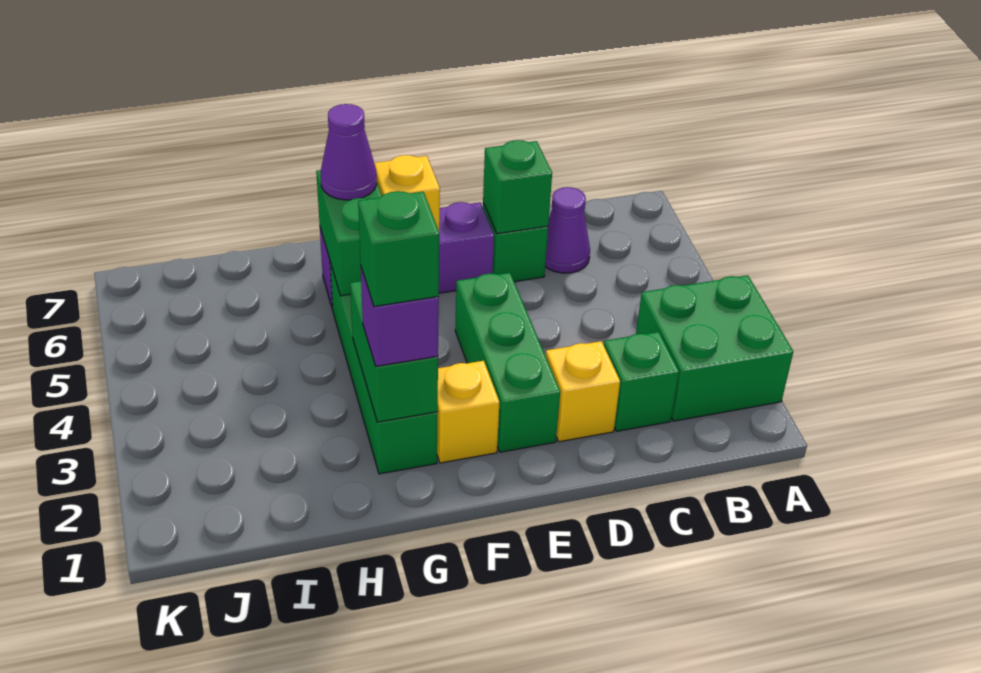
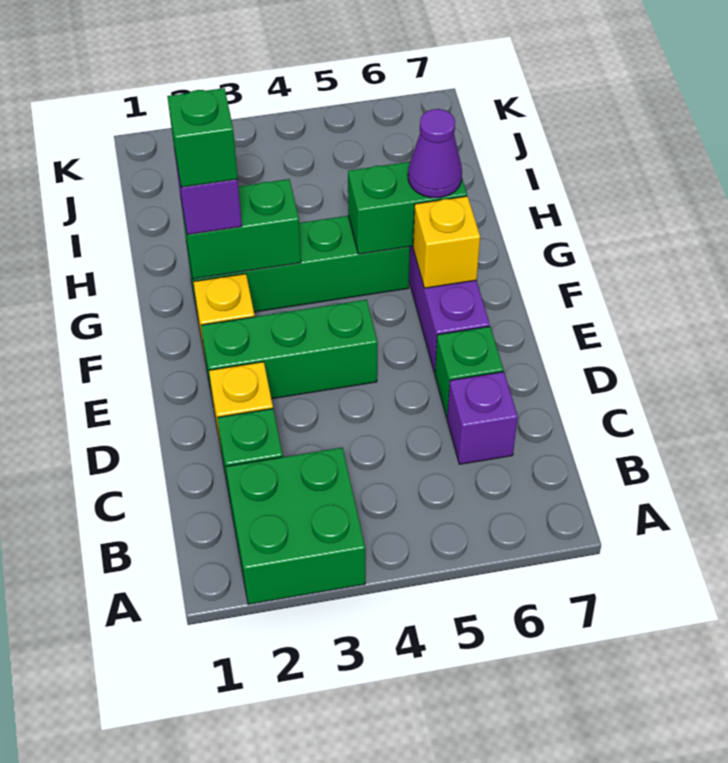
purple cone C6 level 1 -> purple brick C6 level 1
green brick D6 level 2 -> none

